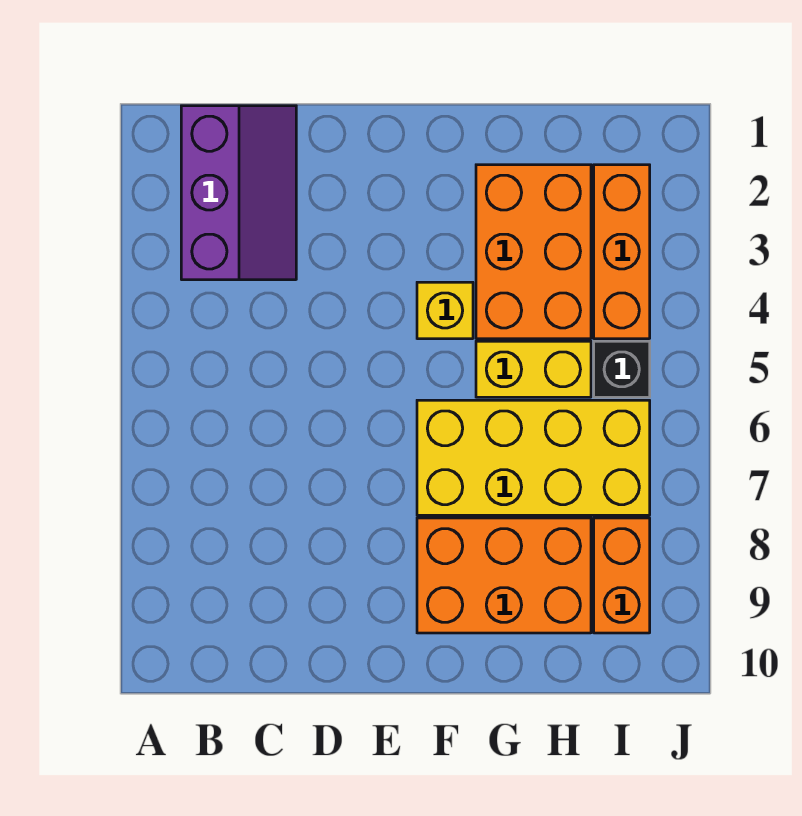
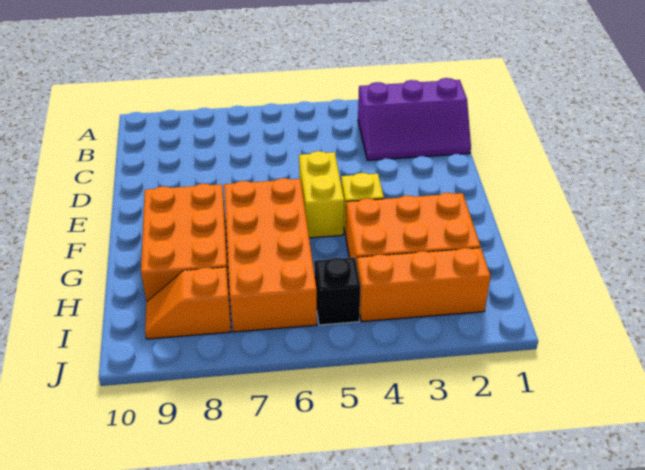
yellow brick F6:I7 level 1 -> orange brick F6:I7 level 1
yellow brick G5:H5 level 1 -> yellow brick E5:F5 level 1
orange brick I8:I9 level 1 -> orange slope I8:I9 level 1 top 8

